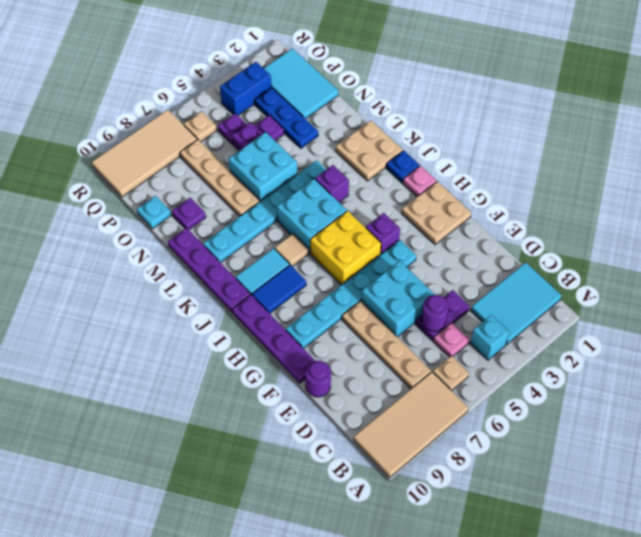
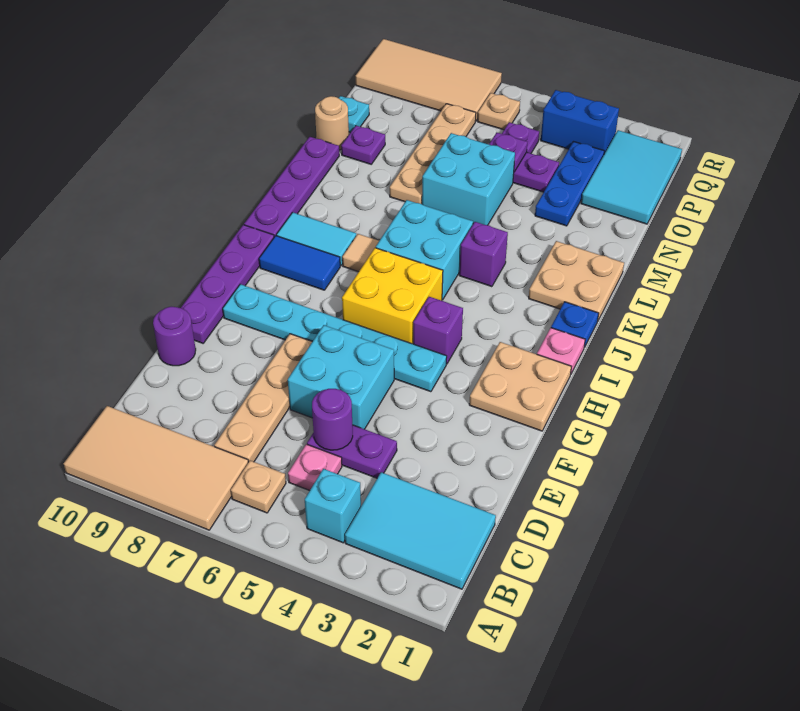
cyan plate L4:L9 level 1 -> none
none -> tan round brick N10 level 1

